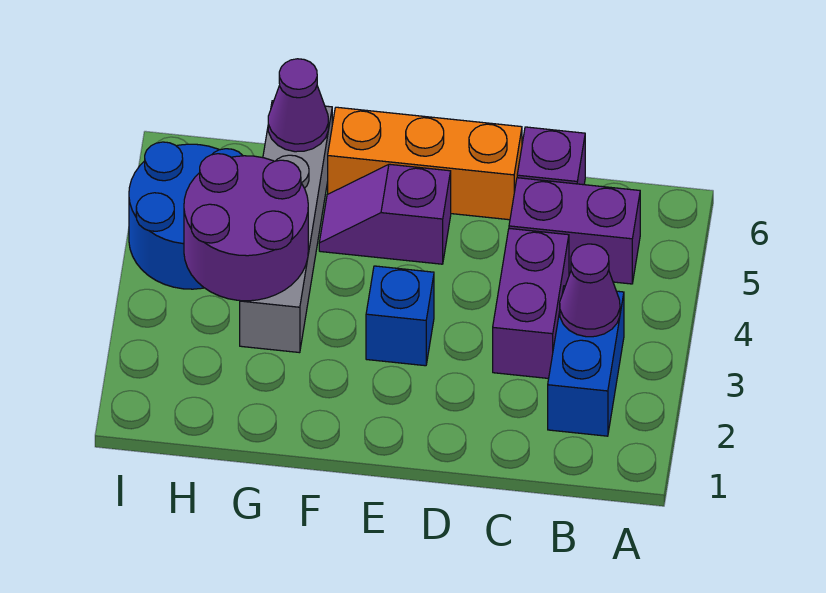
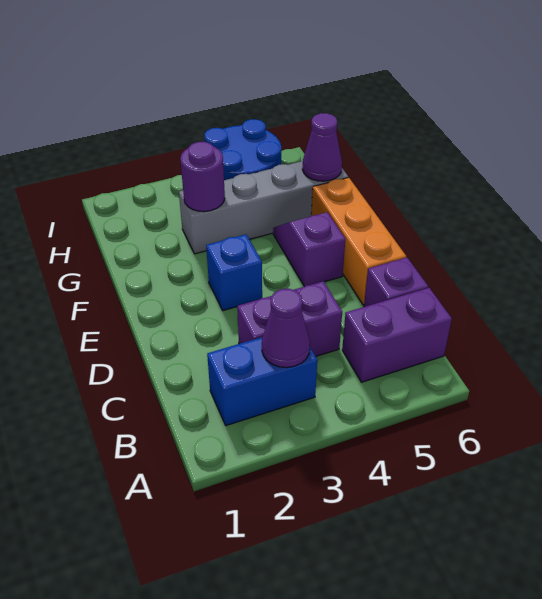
purple brick B5:C5 level 1 -> purple brick B5:B6 level 1
purple round brick G3:H4 level 2 -> purple round brick G3 level 2

